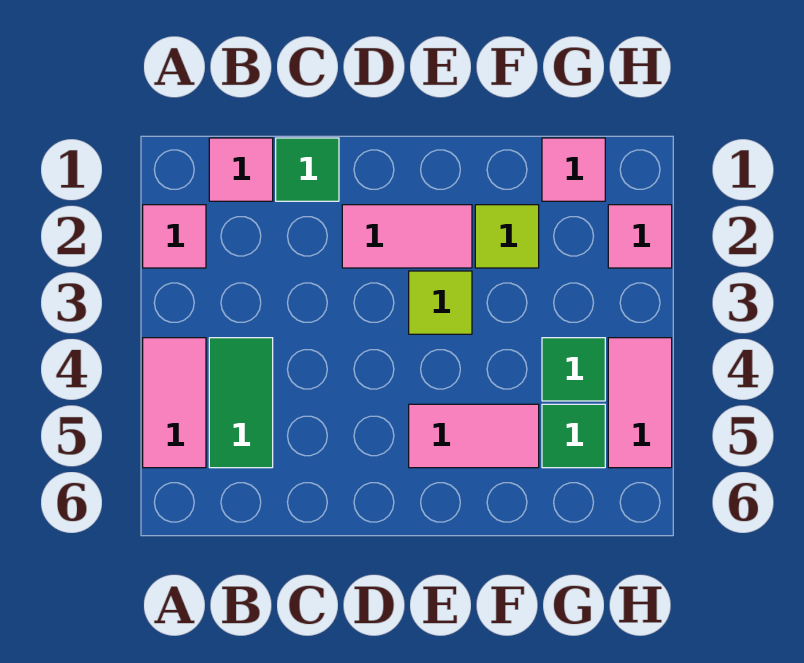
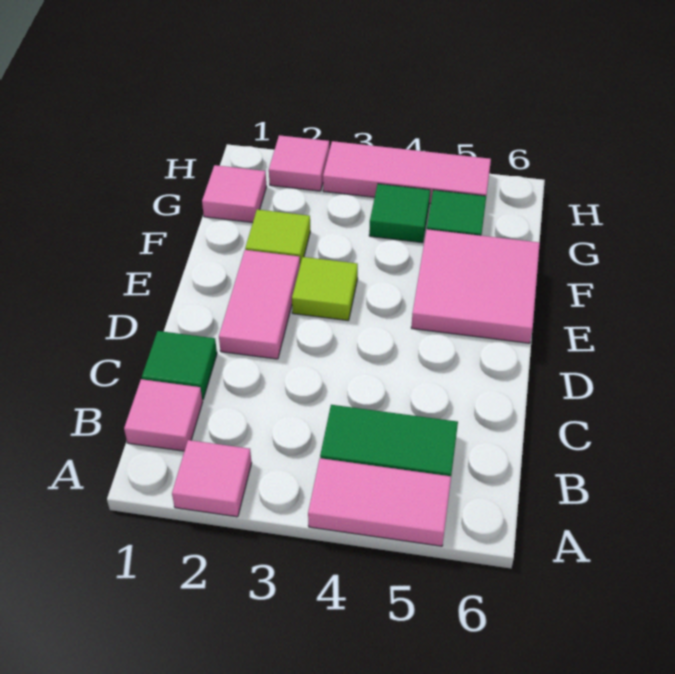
pink tile E5:F5 level 1 -> pink tile E5:F6 level 1
pink tile H4:H5 level 1 -> pink tile H3:H5 level 1

